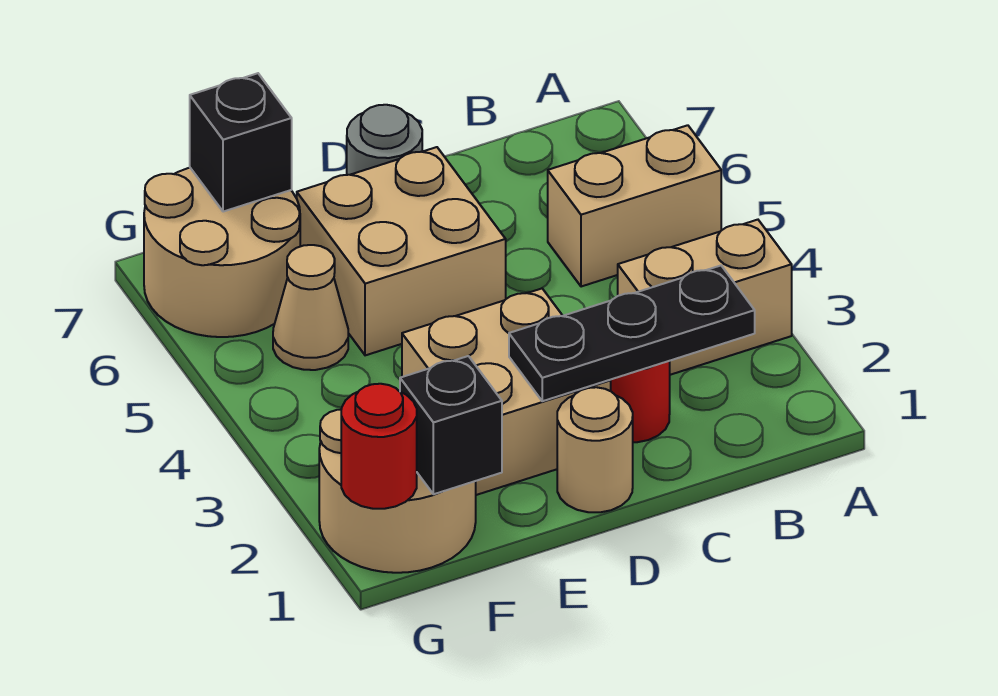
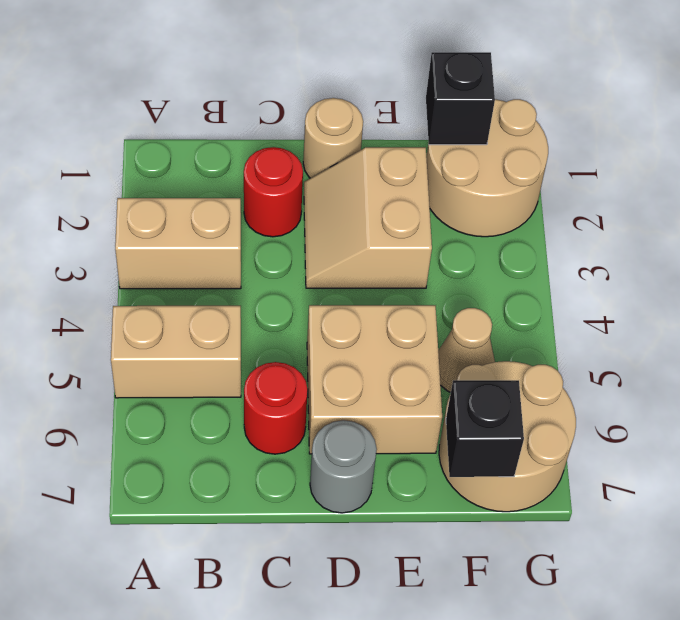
black plate B2:D2 level 2 -> none
tan brick D2:E3 level 1 -> tan slope D2:E3 level 1 top E
red round brick G1 level 2 -> red round brick C6 level 1

